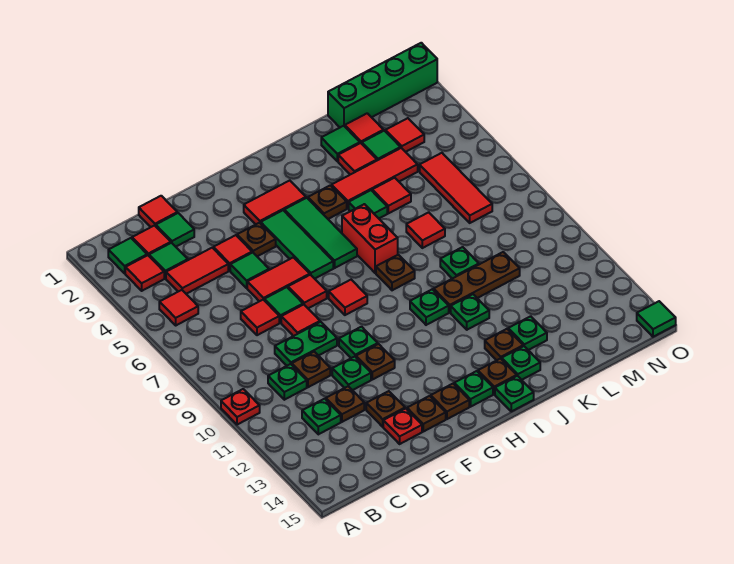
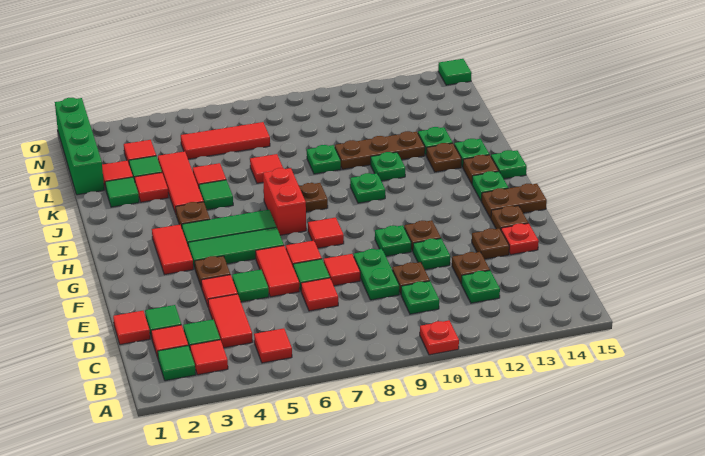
brown plate G14 level 1 -> brown plate G14:G15 level 1
red brick I6:I7 level 1 -> red brick H7:I7 level 1
brown plate J10:L10 level 1 -> brown plate K10:K12 level 1

